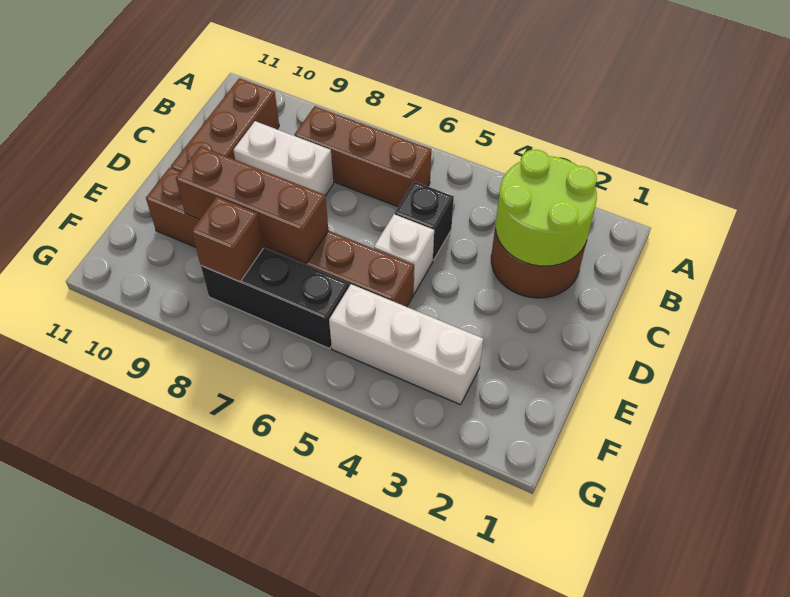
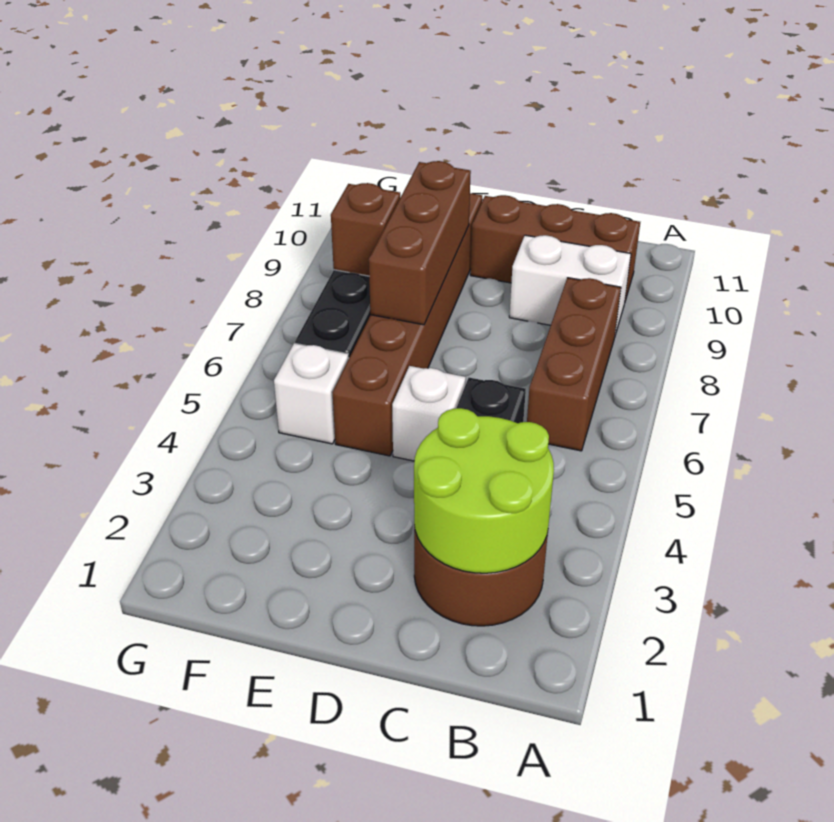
white brick C8:C9 level 1 -> white brick B9:C9 level 1
white brick F3:F5 level 1 -> white brick F5 level 1

